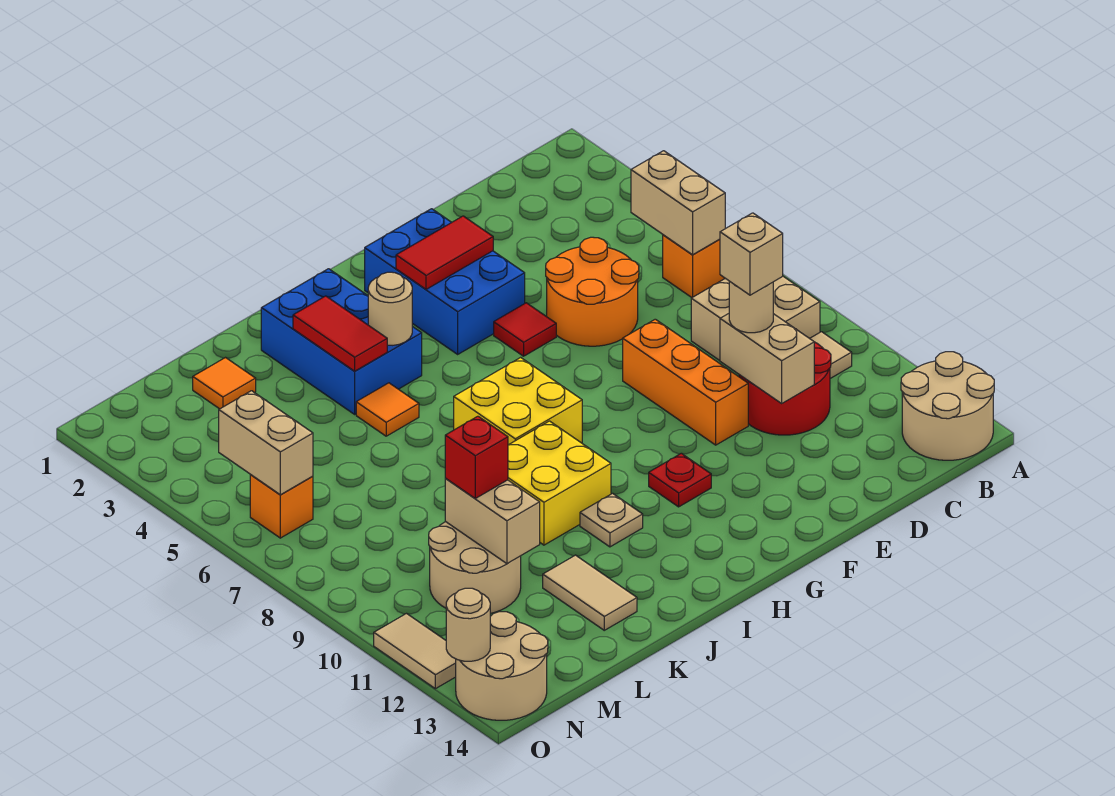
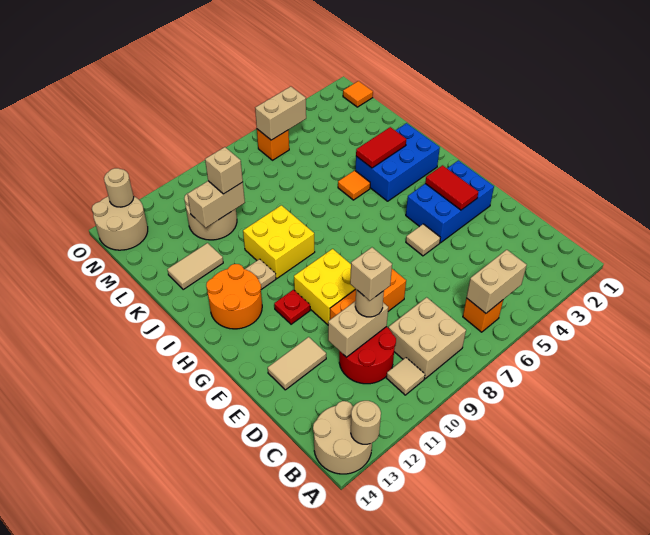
orange round brick D5:E6 level 1 -> orange round brick H12:I13 level 1
red tile F5 level 1 -> tan tile F5 level 1
yellow brick H7:I8 level 1 -> yellow brick F9:G10 level 1
tan round brick I4 level 2 -> tan round brick A13 level 2
orange tile L2 level 1 -> orange tile N1 level 1
red brick L10 level 3 -> tan brick L10 level 3
tan tile O11:O12 level 1 -> tan tile E12:E13 level 1

